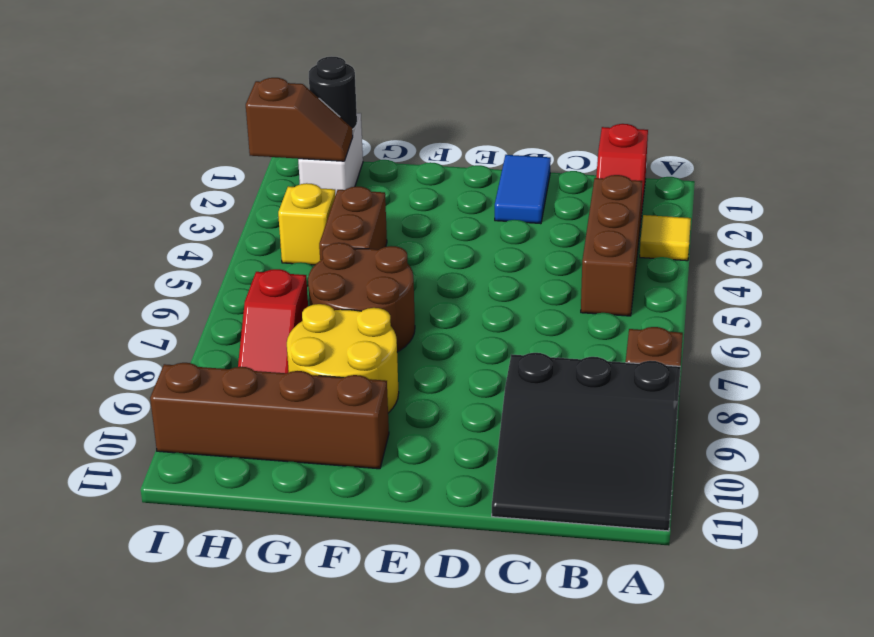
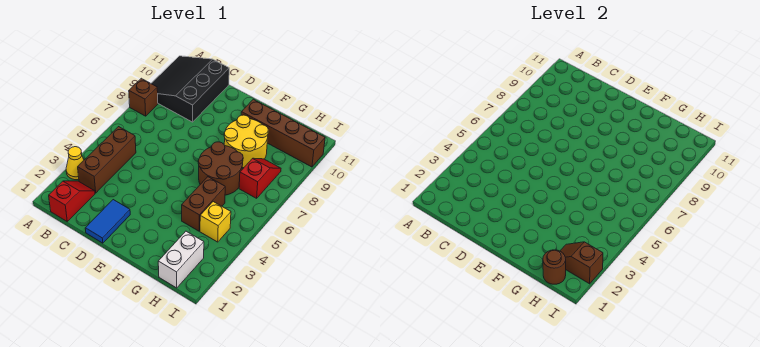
yellow tile A3 level 1 -> yellow cone A3 level 1
black slope A9:C11 level 1 top 9 -> black slope A9:C11 level 1 top C
black round brick H1 level 2 -> brown round brick H1 level 2

